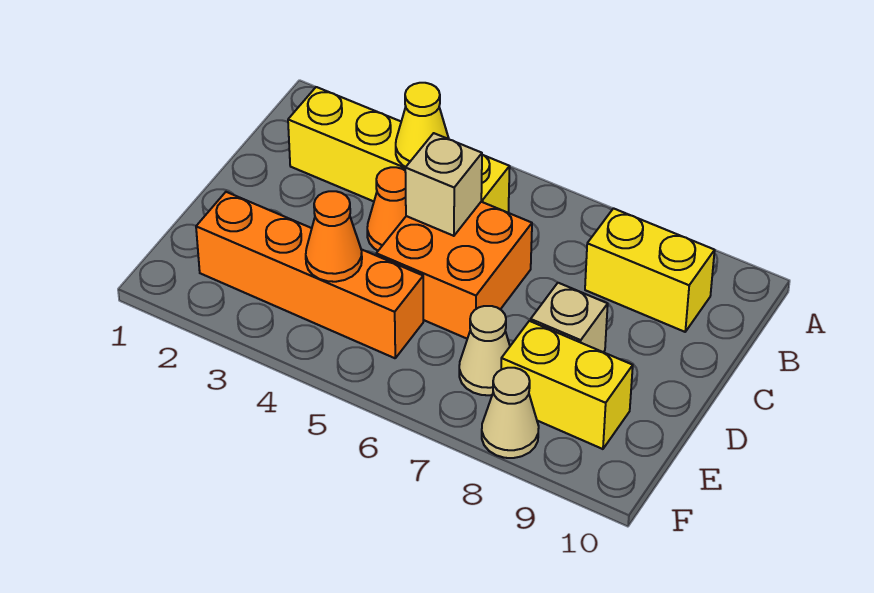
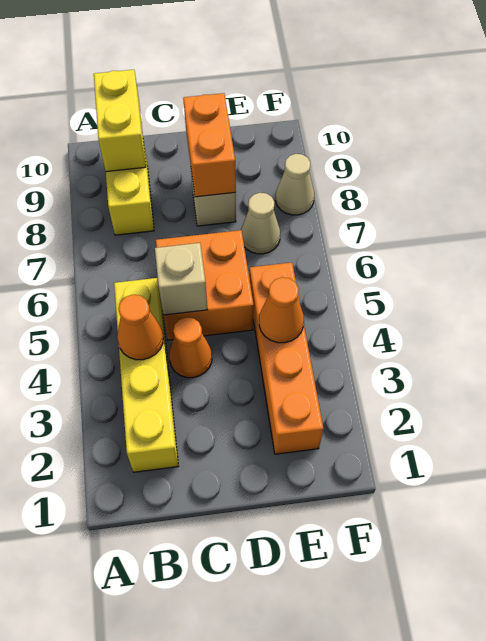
yellow cone B4 level 2 -> orange cone B4 level 2
none -> orange brick D8:D9 level 2
yellow brick E8:E9 level 1 -> yellow brick B9:B10 level 2

